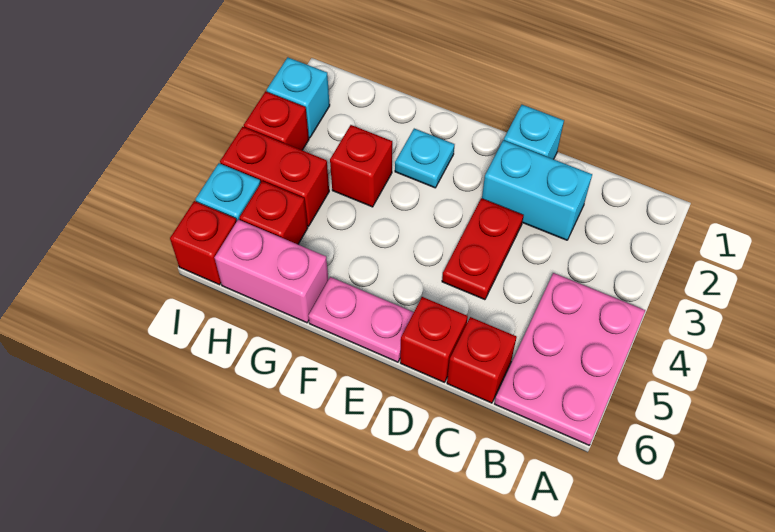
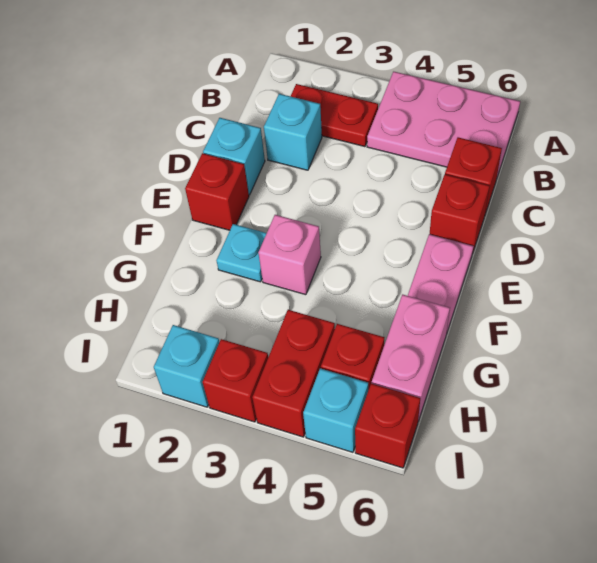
cyan brick C2:D2 level 1 -> cyan brick C2 level 1
red plate D3:D4 level 1 -> red plate B2:B3 level 1
none -> pink brick F3 level 1
red brick G3 level 1 -> red brick E1 level 1

